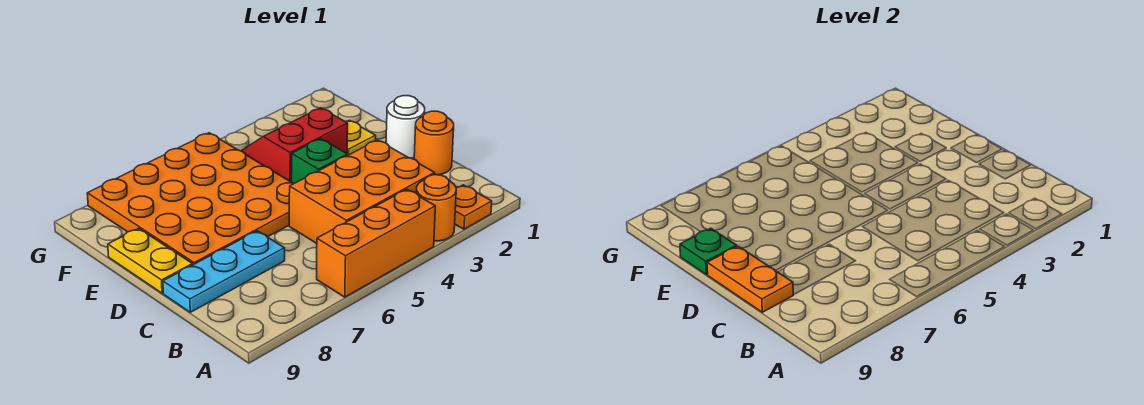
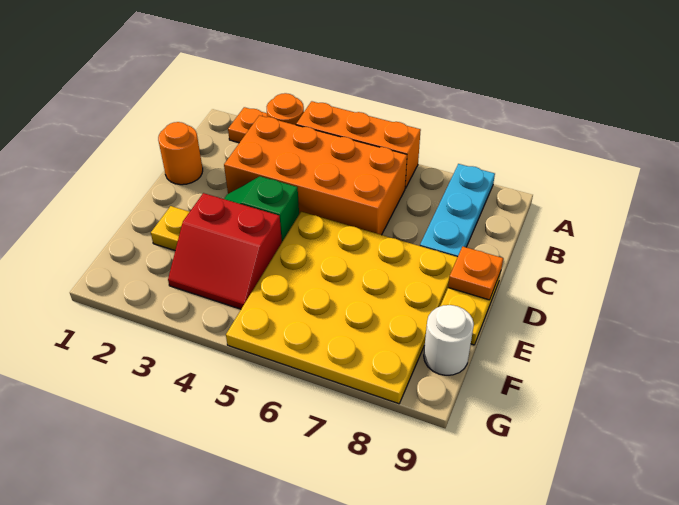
orange brick B3:C5 level 1 -> orange brick B3:C6 level 1
cyan plate C7:C9 level 1 -> cyan plate A8:C8 level 1
orange plate C9:D9 level 2 -> orange plate D9 level 2
white round brick D1 level 1 -> white round brick F9 level 1
orange plate D5:G8 level 1 -> yellow plate D5:G8 level 1
green plate E9 level 2 -> none

